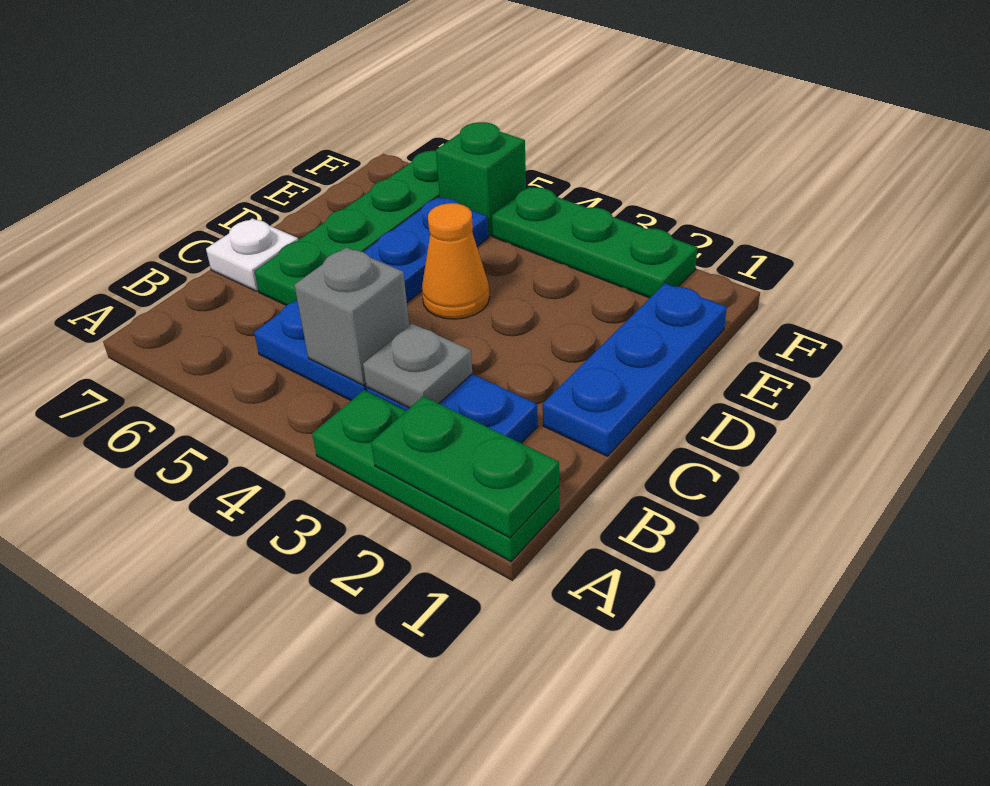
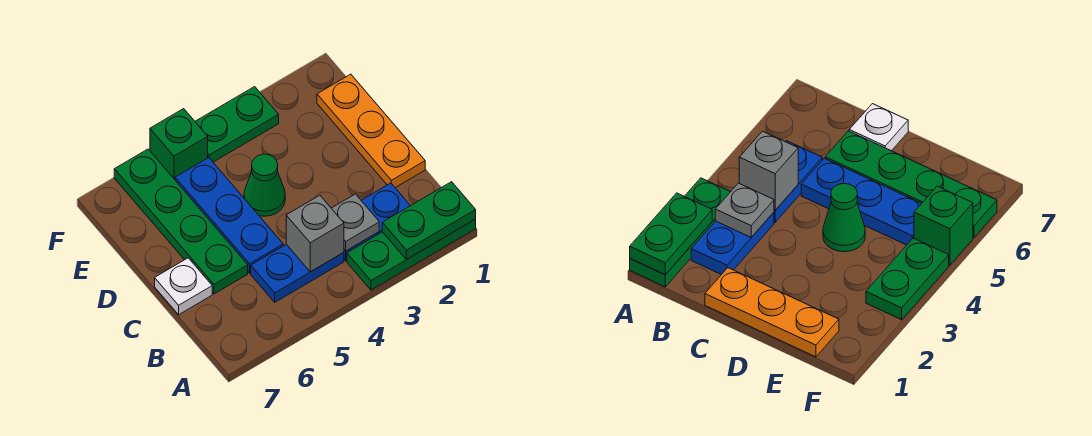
blue plate C1:E1 level 1 -> orange plate C1:E1 level 1
orange cone D4 level 1 -> green cone D4 level 1
green plate F2:F4 level 1 -> green plate F3:F4 level 1

